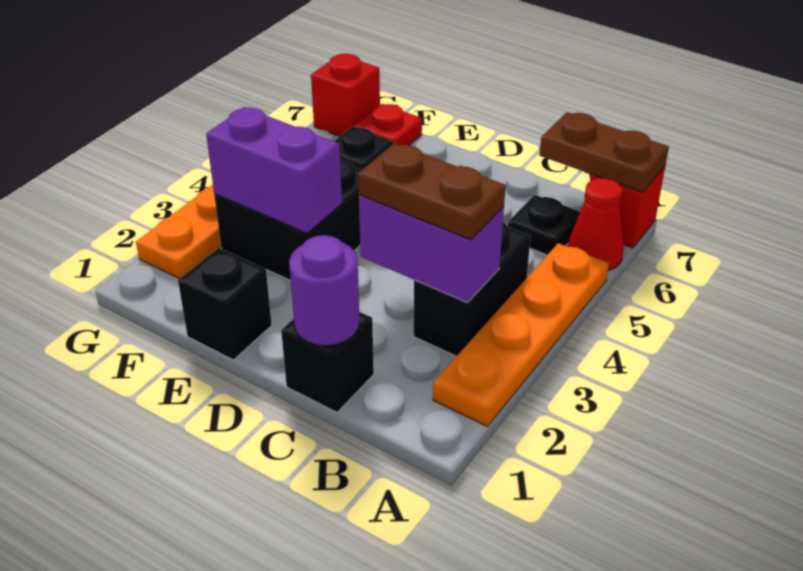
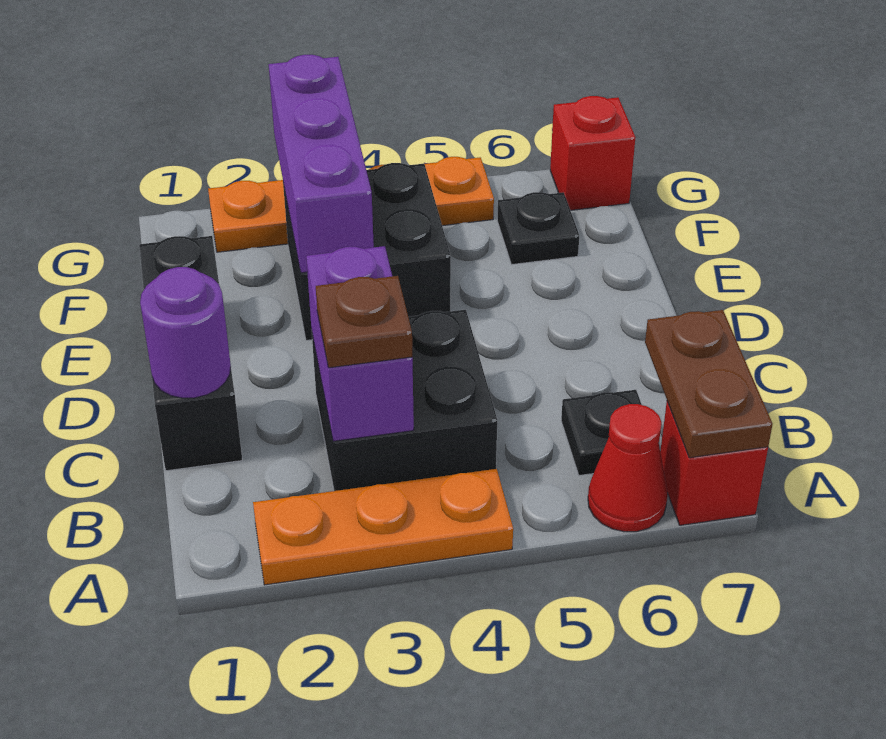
orange plate A2:A5 level 1 -> orange plate A2:A4 level 1
black brick B3:B4 level 1 -> black brick B3:C4 level 1
brown plate B3:C3 level 3 -> brown plate B3 level 3
purple brick E3:F3 level 2 -> purple brick E3:G3 level 2
red plate F7 level 1 -> none

